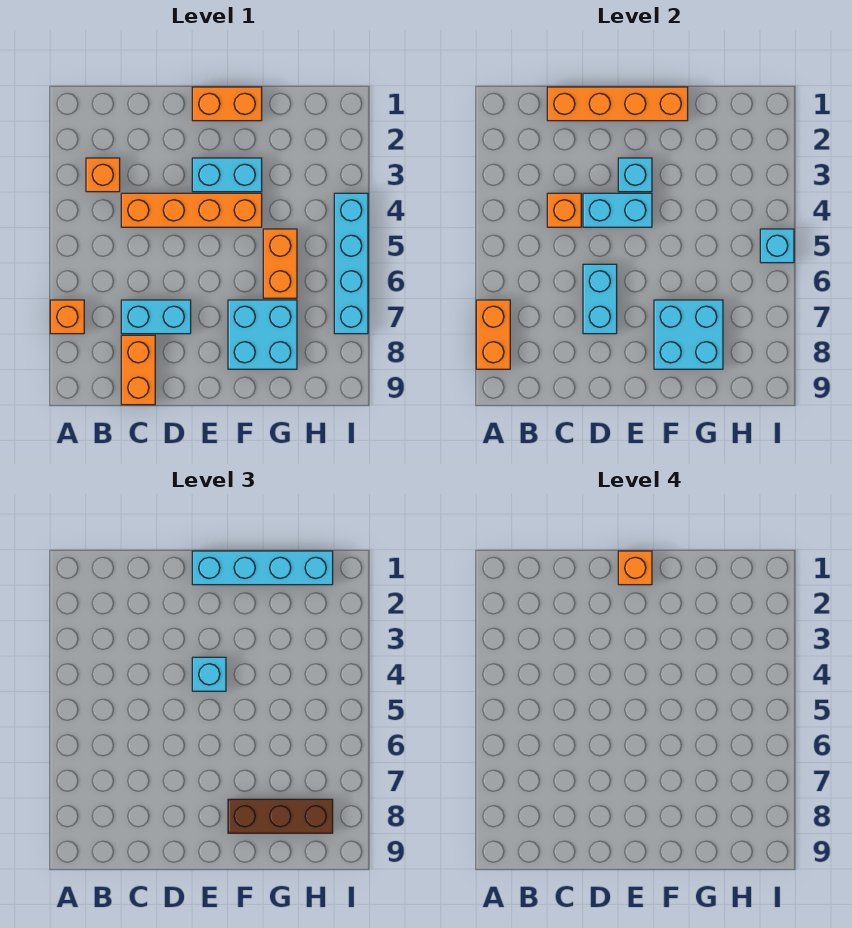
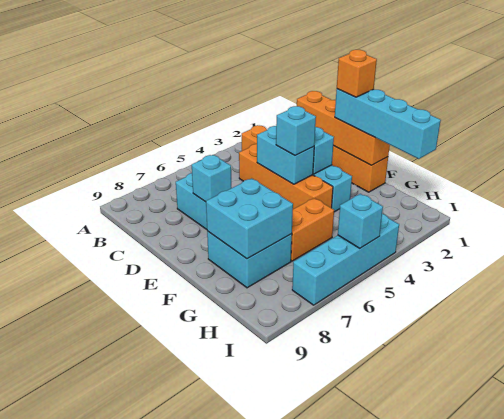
orange brick A7 level 1 -> none
orange brick A7:A8 level 2 -> none
orange brick C4 level 2 -> none
orange brick C8:C9 level 1 -> none
cyan brick D6:D7 level 2 -> cyan brick D7 level 2
brown brick F8:H8 level 3 -> none

